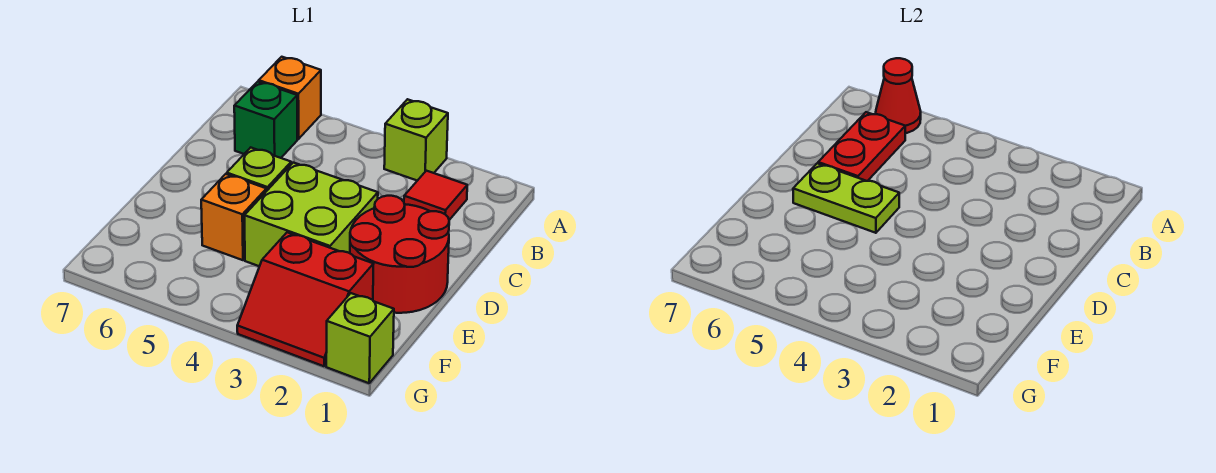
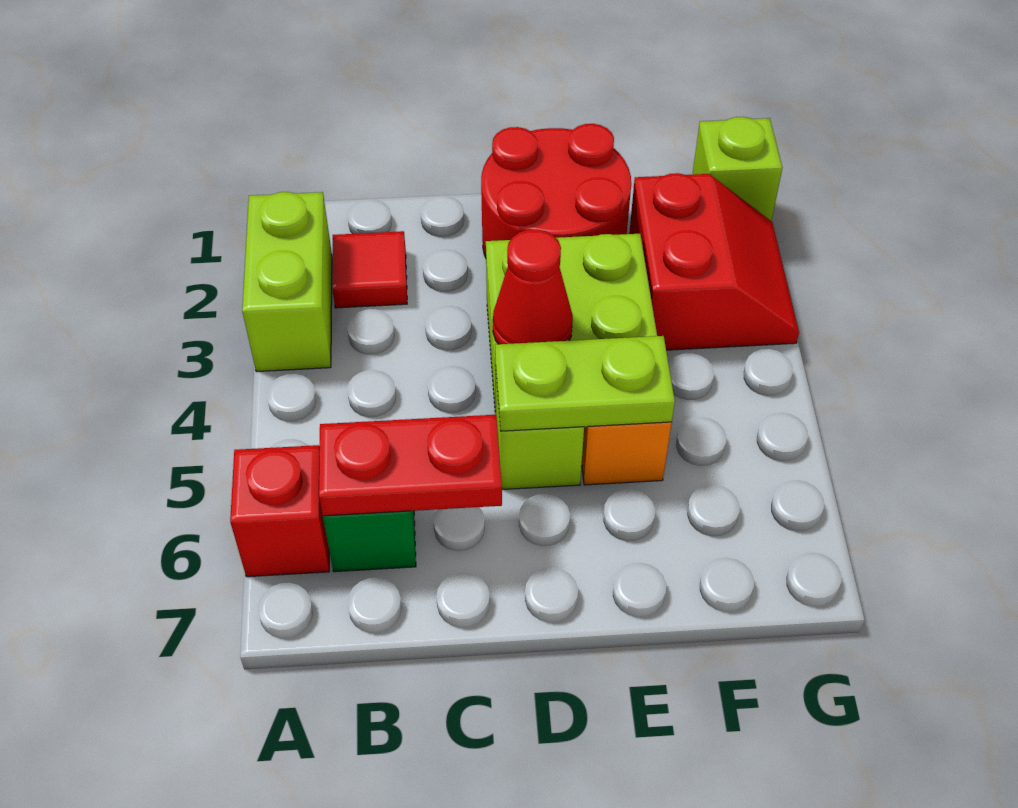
lime brick A3 level 1 -> lime brick A2:A3 level 1
orange brick A6 level 1 -> red brick A6 level 1
red cone A6 level 2 -> red cone D4 level 2
lime plate D5:D6 level 2 -> lime plate D5:E5 level 2

